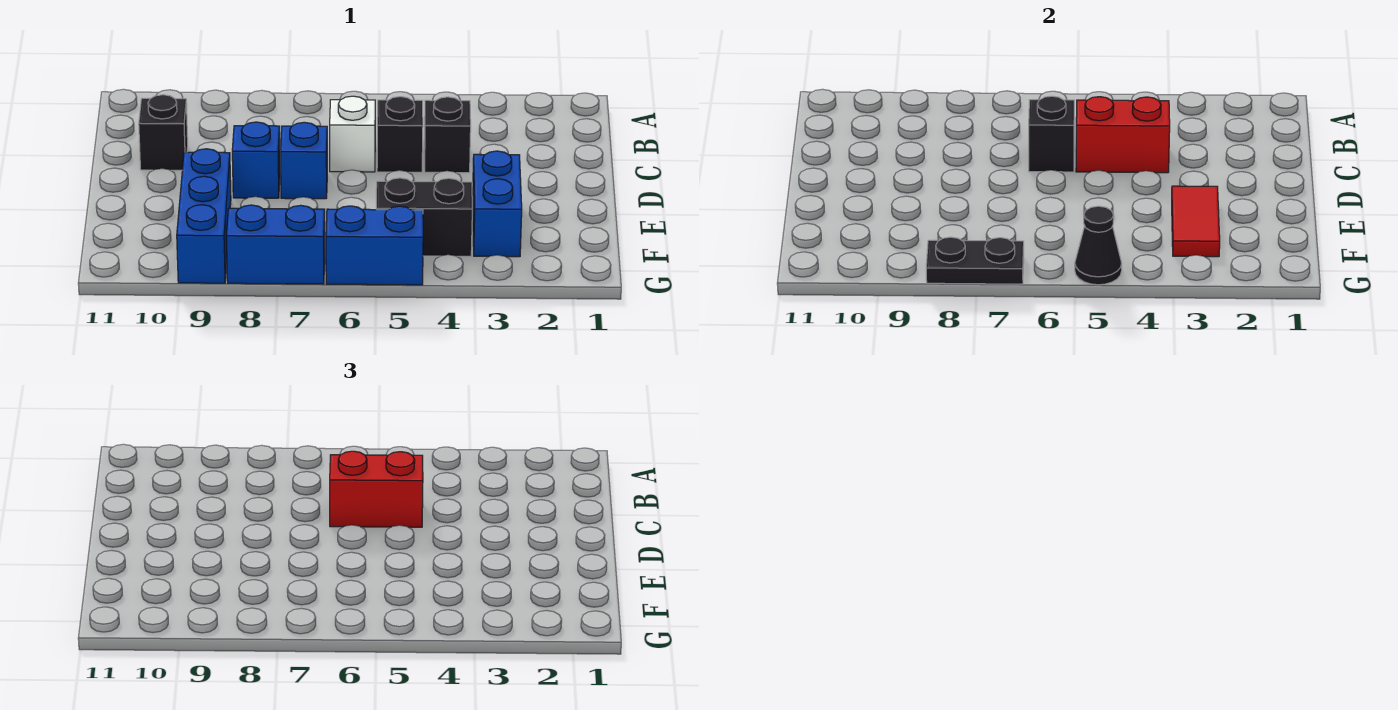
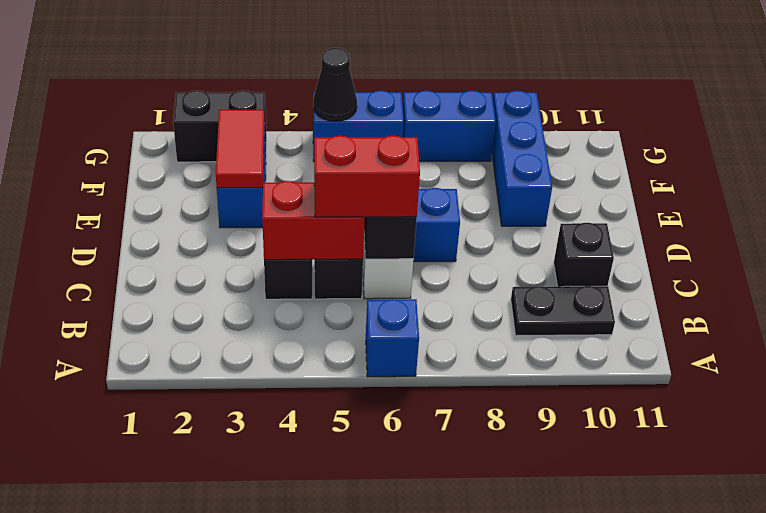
blue brick D8 level 1 -> blue brick A6 level 1
black brick F4:F5 level 1 -> black brick G2:G3 level 1
black plate G7:G8 level 2 -> black plate B9:B10 level 1

